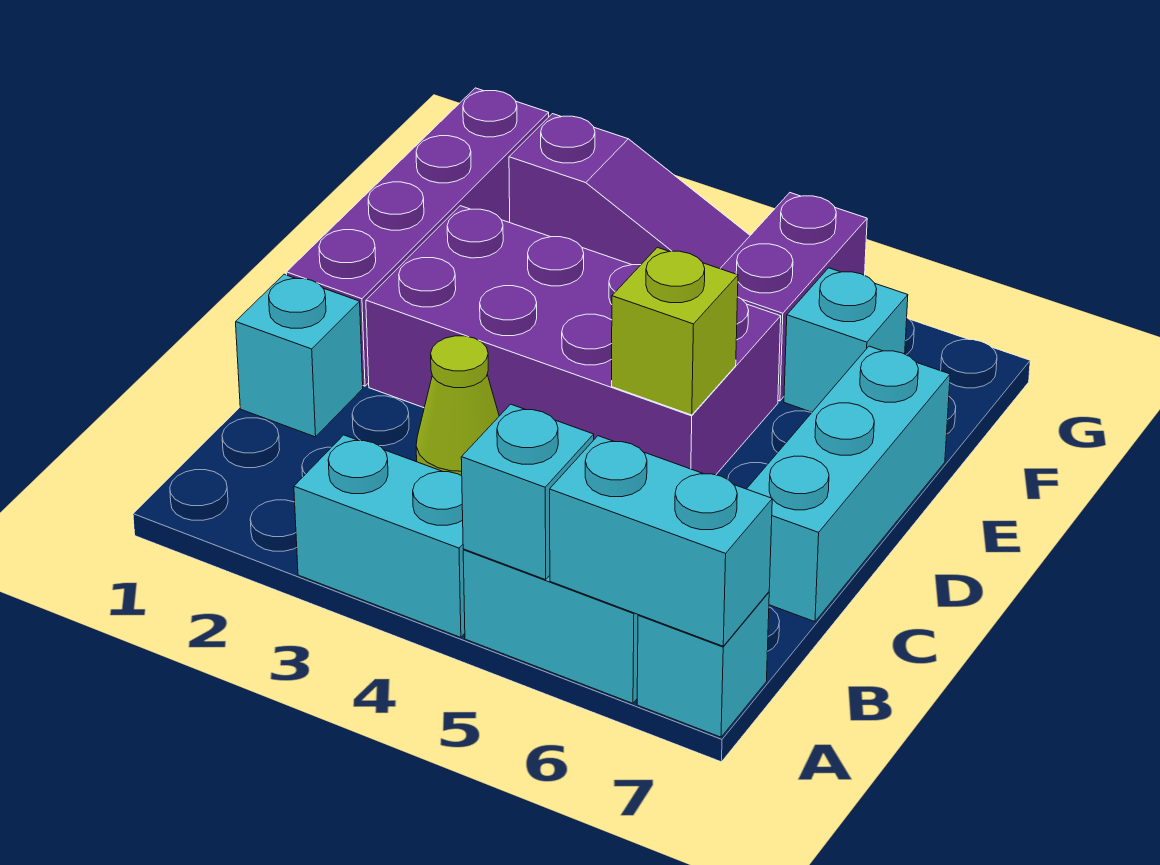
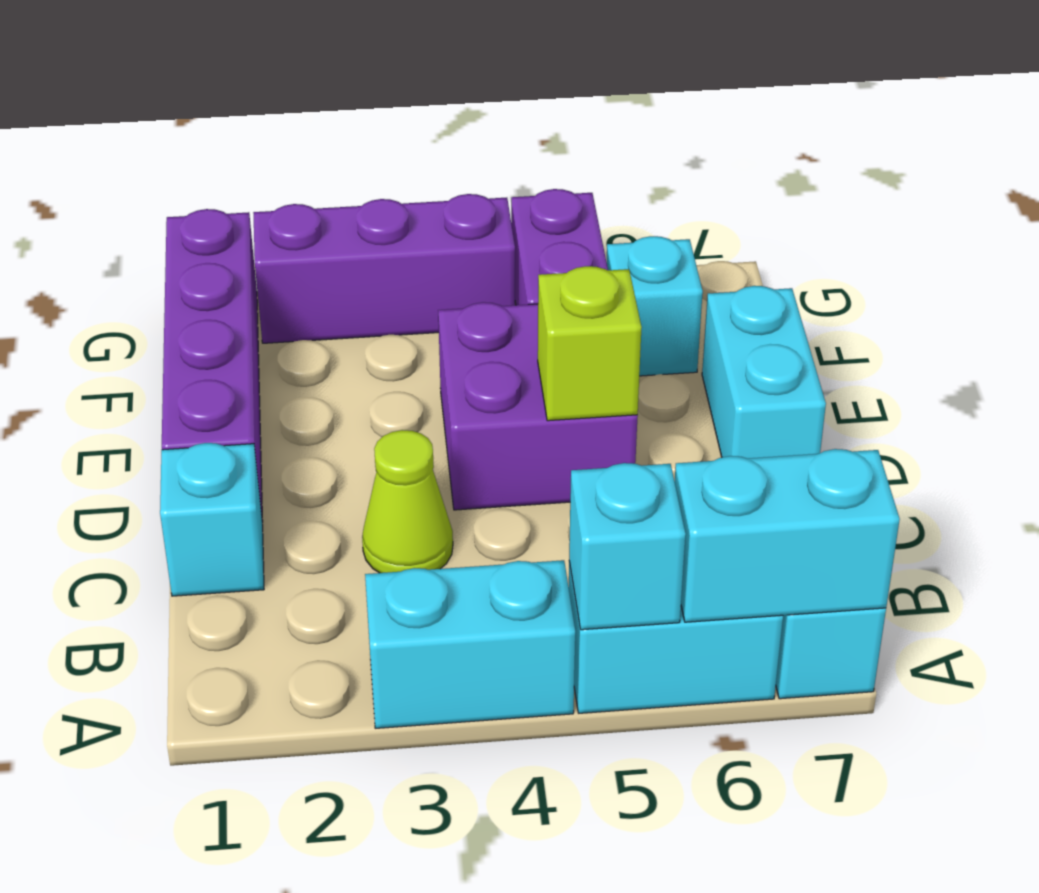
cyan brick C7:E7 level 1 -> cyan brick D7:E7 level 1
purple brick D2:E5 level 1 -> purple brick D4:E5 level 1
purple slope G2:G4 level 1 top 2 -> purple brick G2:G4 level 1

